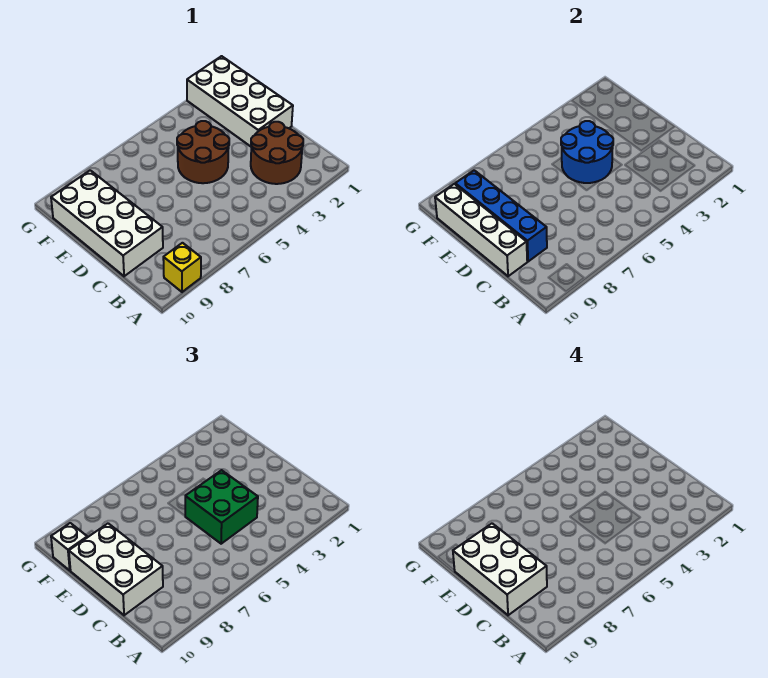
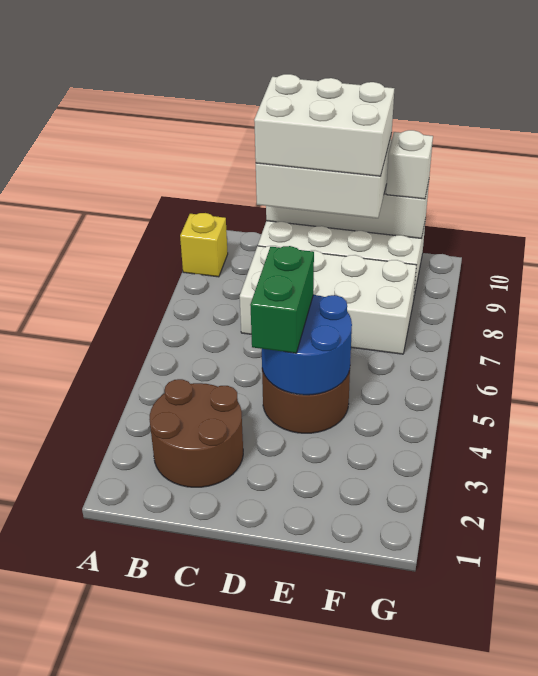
green brick C4:D5 level 3 -> green brick D4:D5 level 3
blue brick C9:F9 level 2 -> none
white brick D1:G2 level 1 -> white brick C7:F8 level 1

